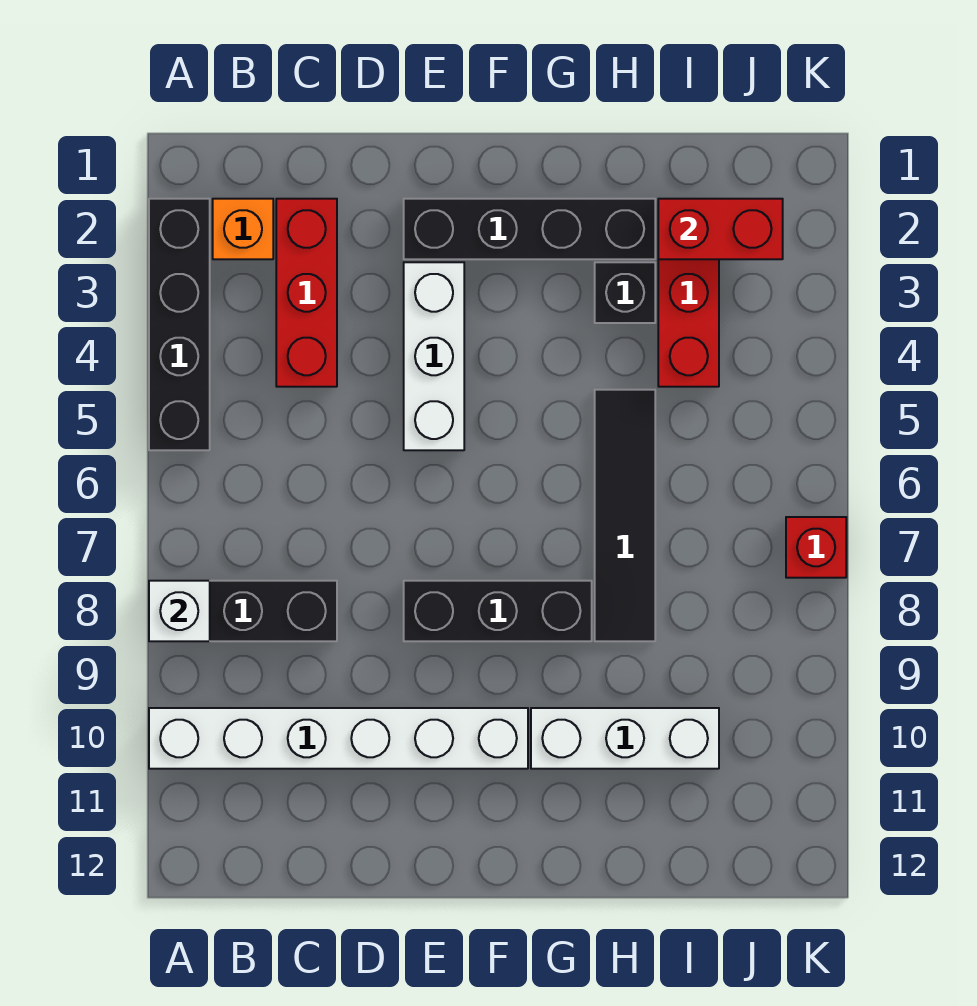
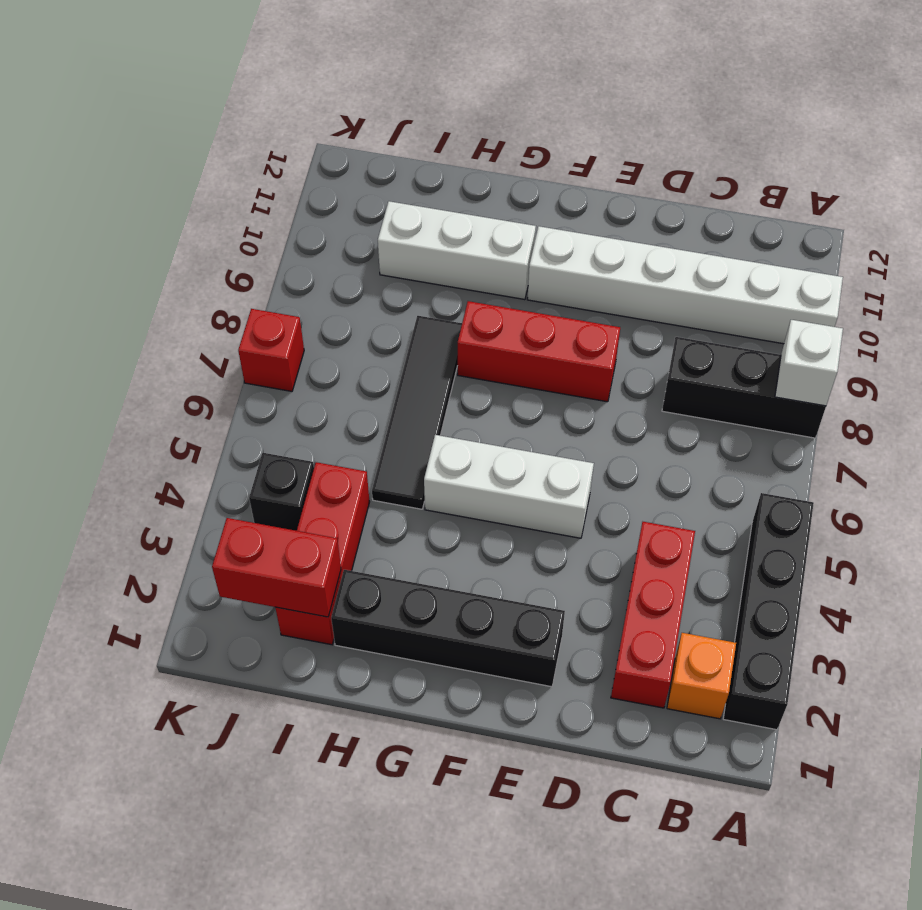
white brick E3:E5 level 1 -> white brick E5:G5 level 1
black brick E8:G8 level 1 -> red brick E8:G8 level 1
black brick H3 level 1 -> black brick J4 level 1

